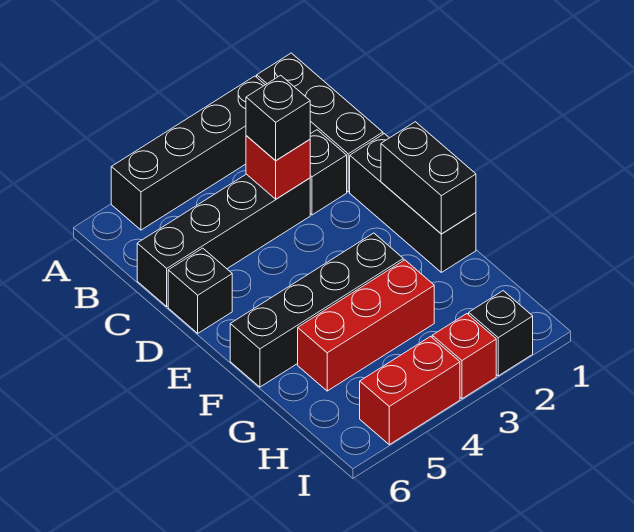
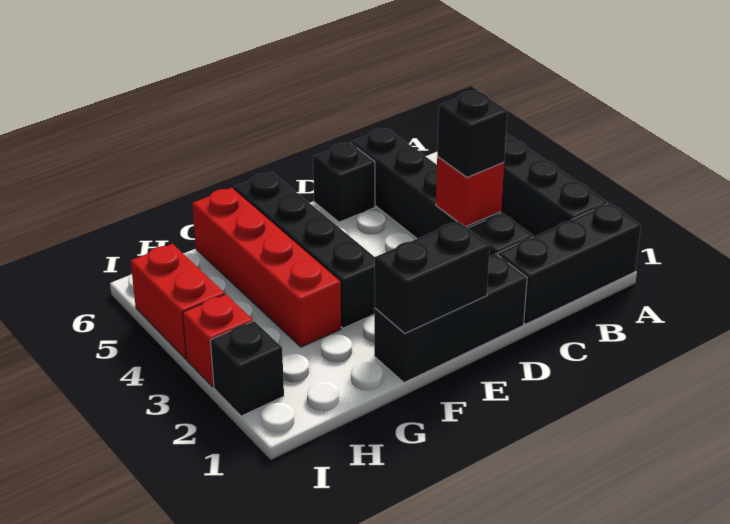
red brick G3:G5 level 1 -> red brick G3:G6 level 1

